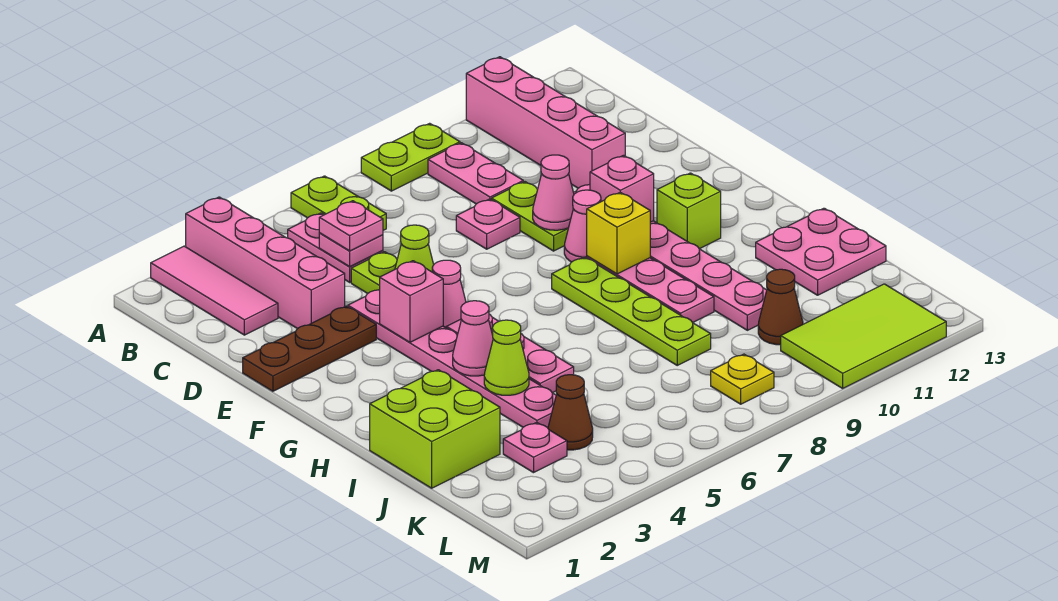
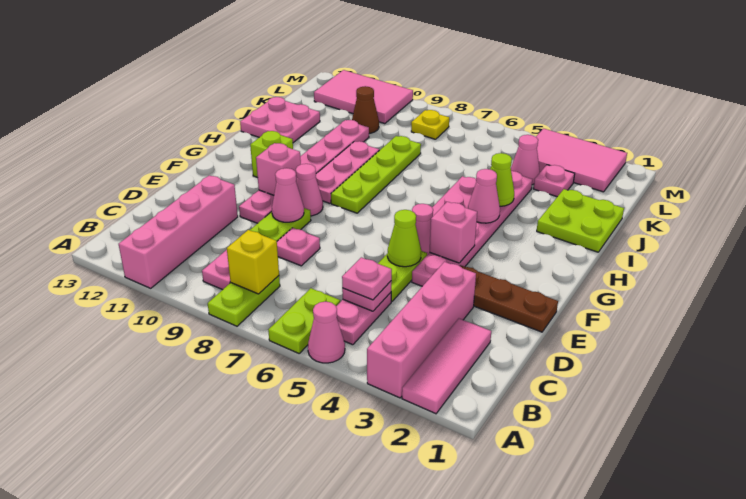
none -> pink cone A5 level 1
lime plate A8:A9 level 1 -> lime plate A8:B8 level 1
yellow brick G9 level 2 -> yellow brick B8 level 2
lime brick I1:J2 level 1 -> lime plate I1:J2 level 1
brown cone K4 level 1 -> pink cone K4 level 1
none -> pink tile L2:M4 level 1
lime tile L10:M12 level 1 -> pink tile L10:M12 level 1

